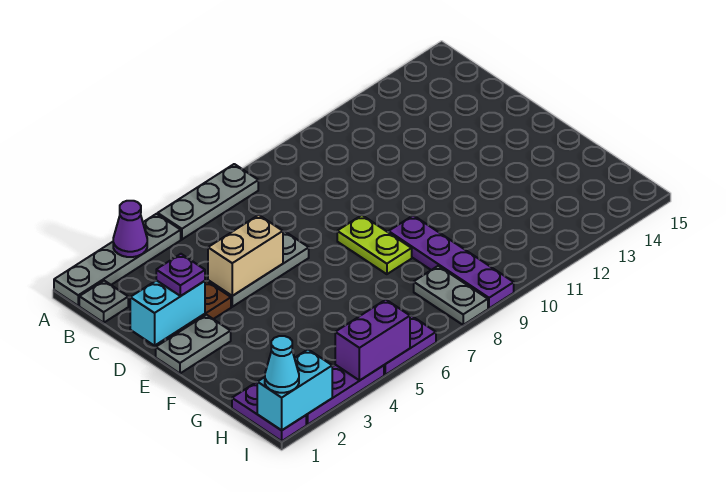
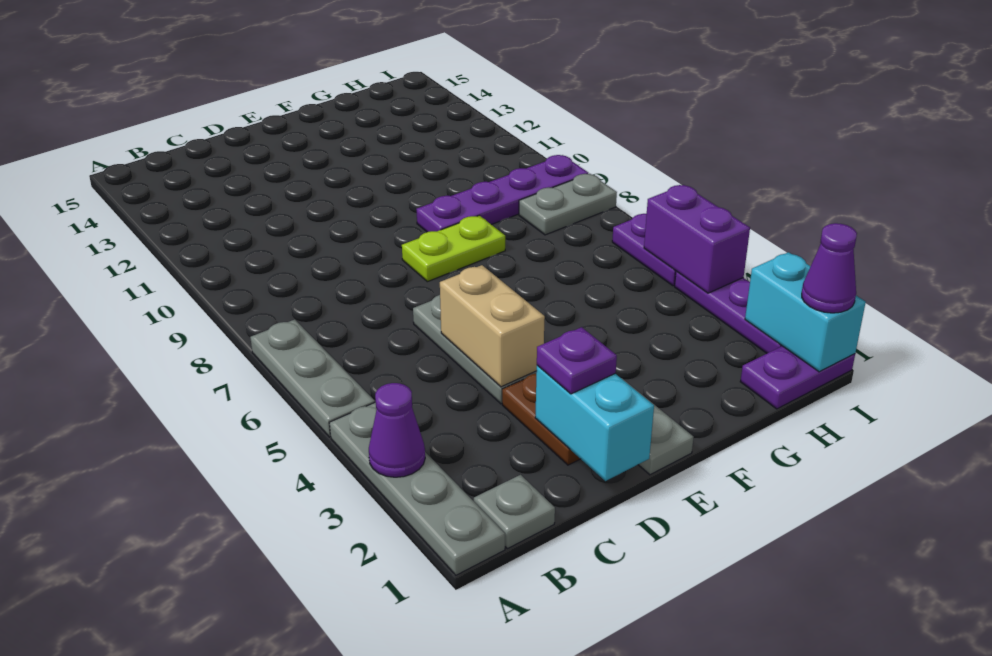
cyan cone I1 level 3 -> purple cone I1 level 3

